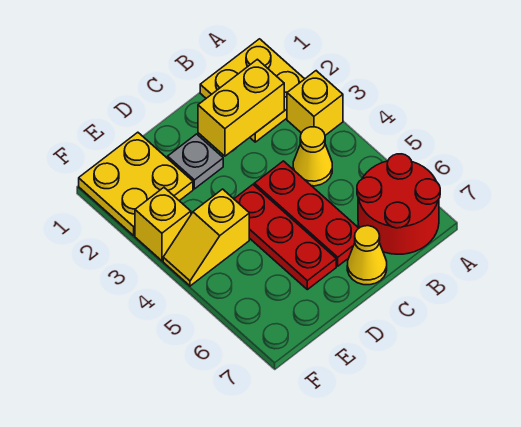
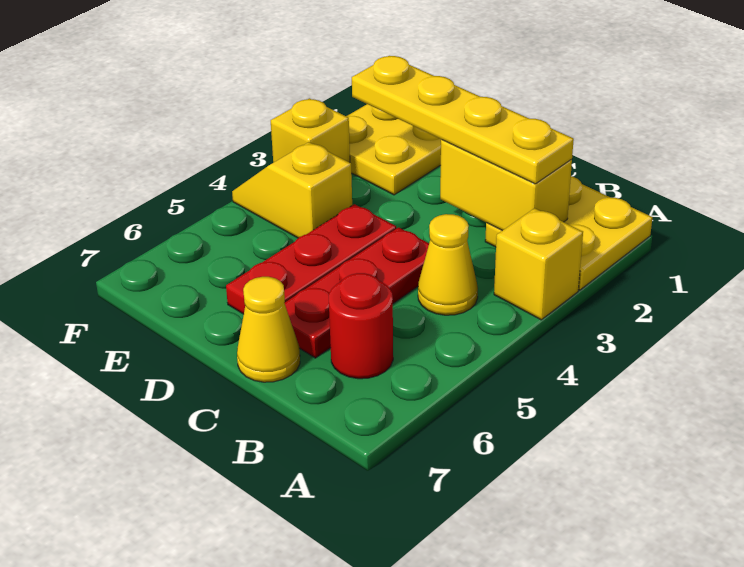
red round brick A6:B7 level 1 -> red round brick B6 level 1
none -> yellow plate B2:E2 level 3
grey plate D2 level 1 -> none

